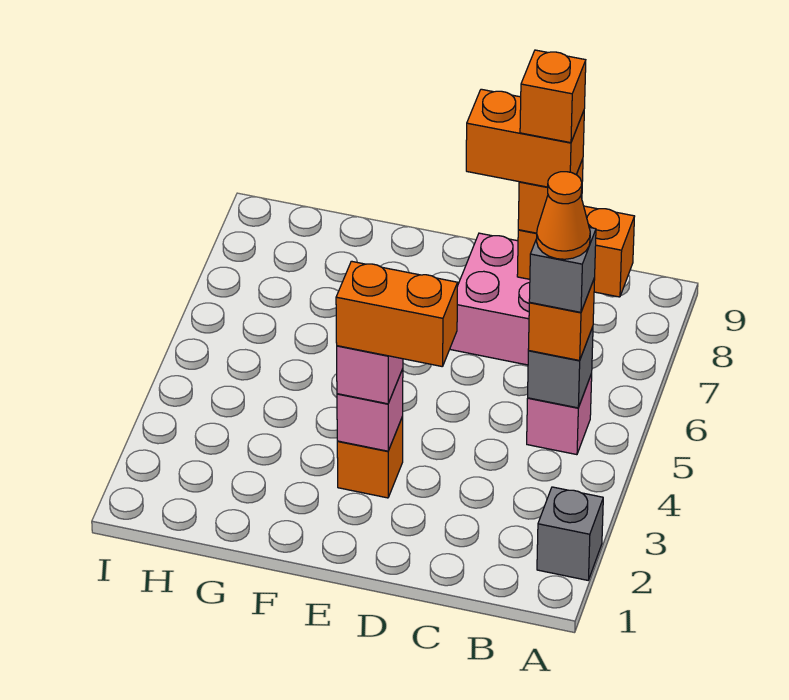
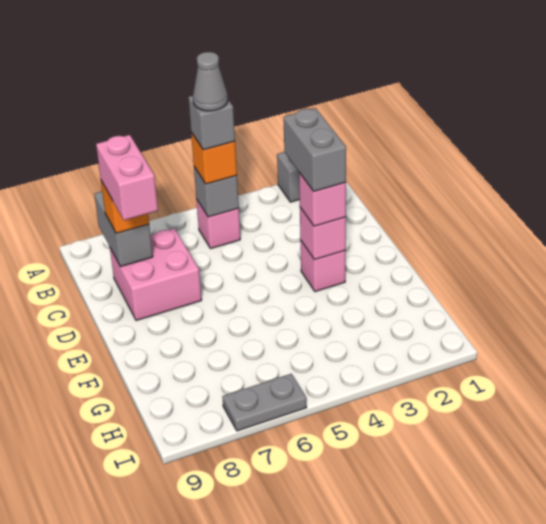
orange cone B5 level 5 -> grey cone B5 level 5
orange brick B8:C8 level 2 -> grey brick B8:C8 level 2
orange brick C8:D8 level 4 -> pink brick C8:D8 level 4
orange brick C8 level 5 -> none
orange brick D3:E3 level 4 -> grey brick D3:E3 level 4
orange brick E3 level 1 -> pink brick E3 level 1
none -> grey plate I6:I7 level 1

